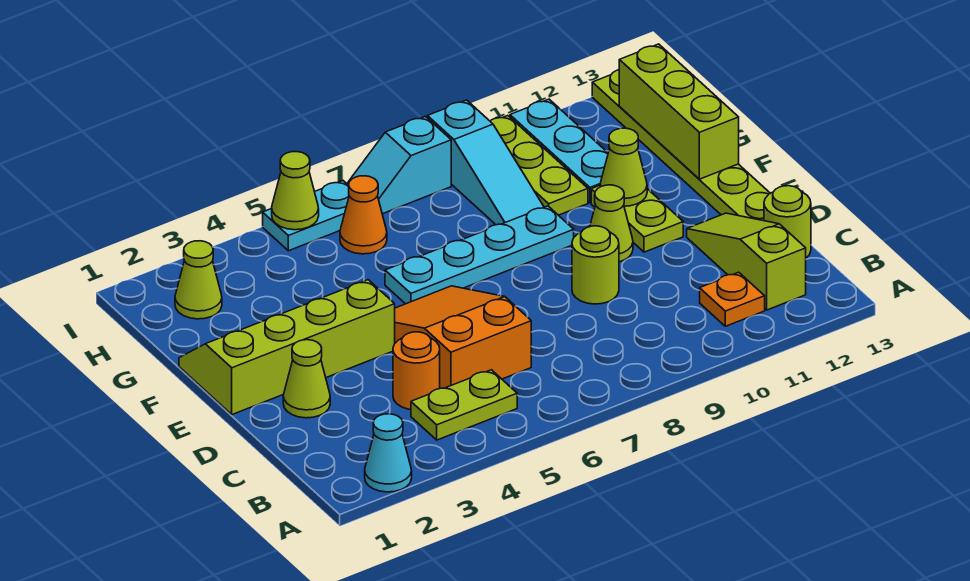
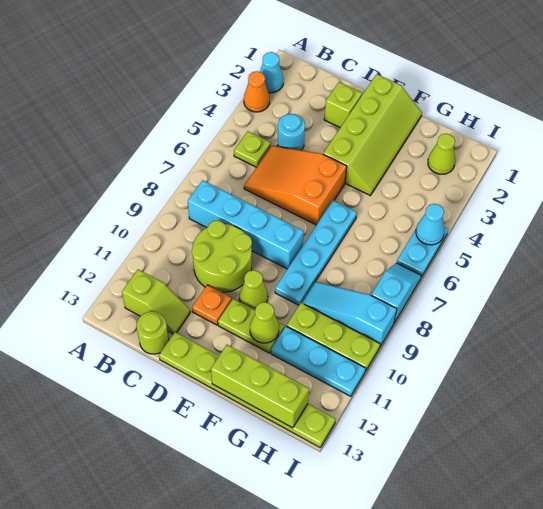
lime plate B4:B5 level 1 -> lime plate B5 level 1
none -> cyan brick B8:E8 level 1
orange plate B11 level 1 -> orange plate D11 level 1
lime slope B12:D12 level 1 top B -> lime slope B12:C12 level 1 top B
orange round brick C4 level 1 -> cyan round brick C4 level 1
orange slope C5:E6 level 1 top C -> orange slope C5:E6 level 1 top E
lime cone D2 level 1 -> lime brick D2 level 1
lime round brick D9 level 1 -> lime round brick C9:D10 level 1
orange cone H6 level 1 -> orange cone A3 level 1
lime cone I5 level 2 -> cyan cone I5 level 2

